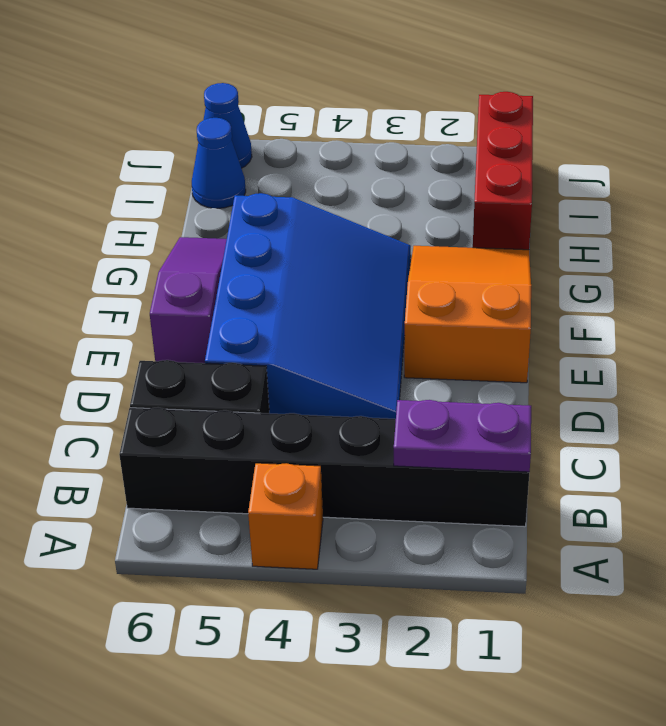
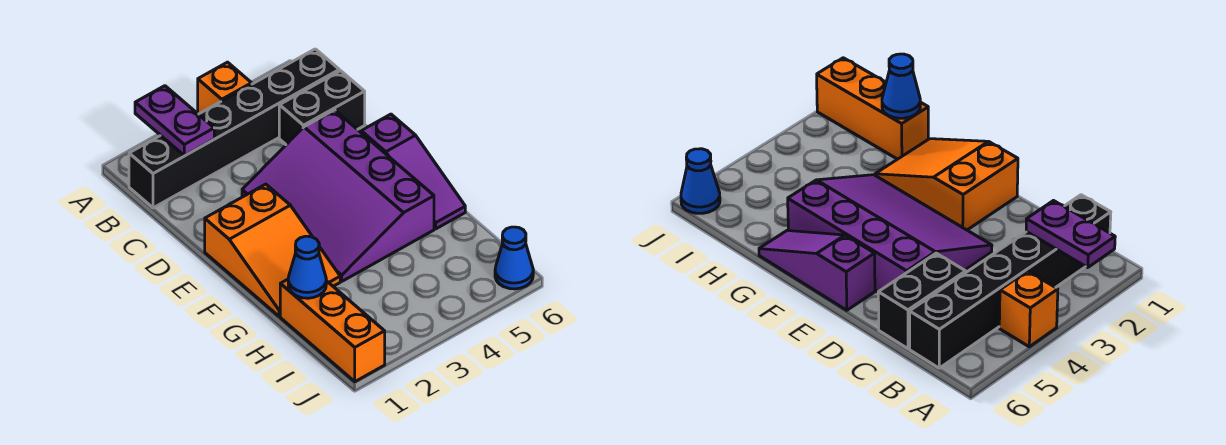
purple plate B1:B2 level 2 -> purple plate A2:B2 level 2
blue slope D3:G5 level 1 top 5 -> purple slope D3:G5 level 1 top 5
red brick H1:J1 level 1 -> orange brick H1:J1 level 1
blue cone I6 level 1 -> blue cone H1 level 2

